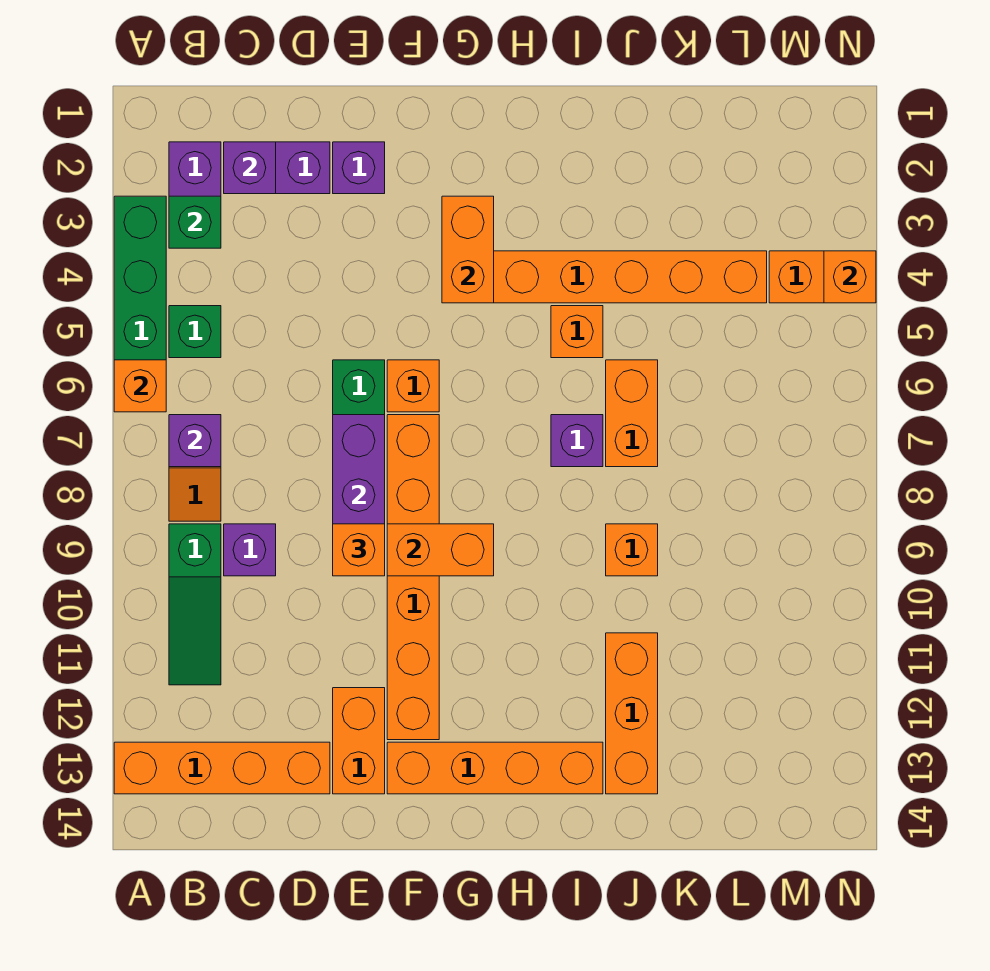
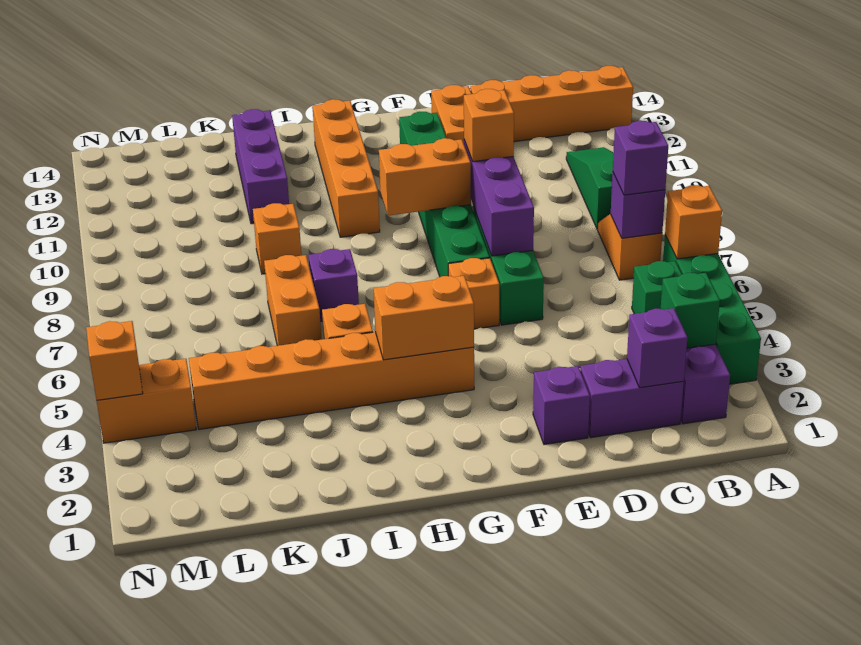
purple brick C9 level 1 -> purple brick B7 level 3
orange brick F7:F12 level 1 -> green brick F7:F12 level 1
orange brick F13:I13 level 1 -> orange brick H10:H13 level 1
orange brick G3:G4 level 2 -> orange brick G4:H4 level 2
orange brick J11:J13 level 1 -> purple brick J11:J13 level 1

